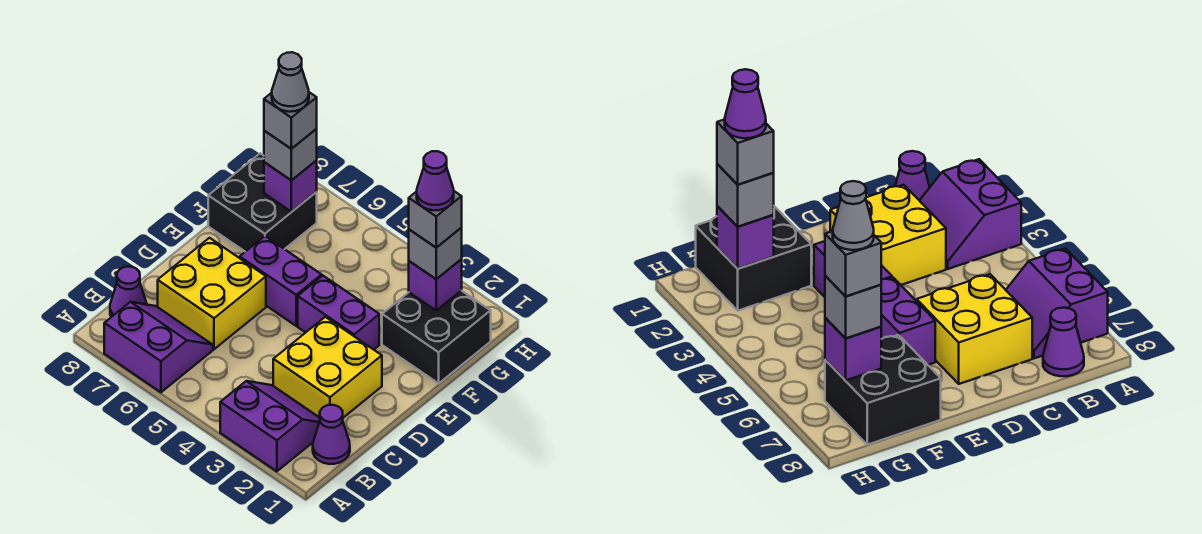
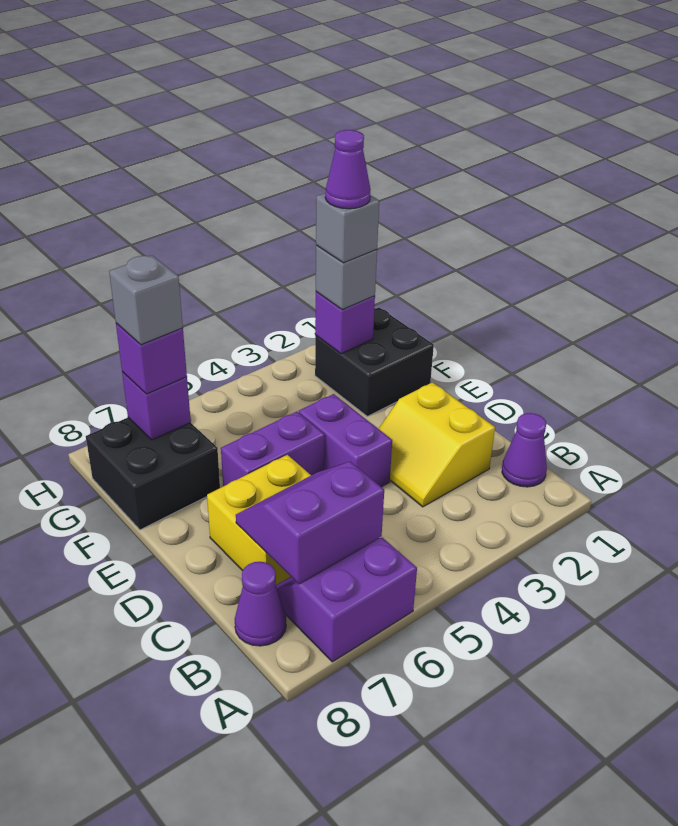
purple slope A2:B3 level 1 top A -> purple slope B6:C7 level 2 top B
yellow brick C2:D3 level 1 -> yellow slope C2:D3 level 1 top 2
purple brick E3:E4 level 1 -> purple brick D4:E4 level 1
grey brick G7 level 3 -> purple brick G7 level 3
grey cone G7 level 5 -> none

